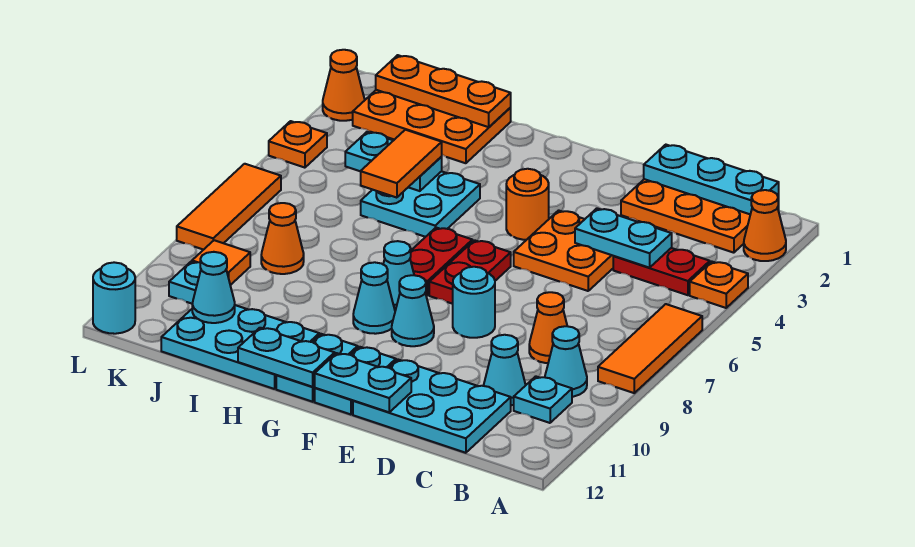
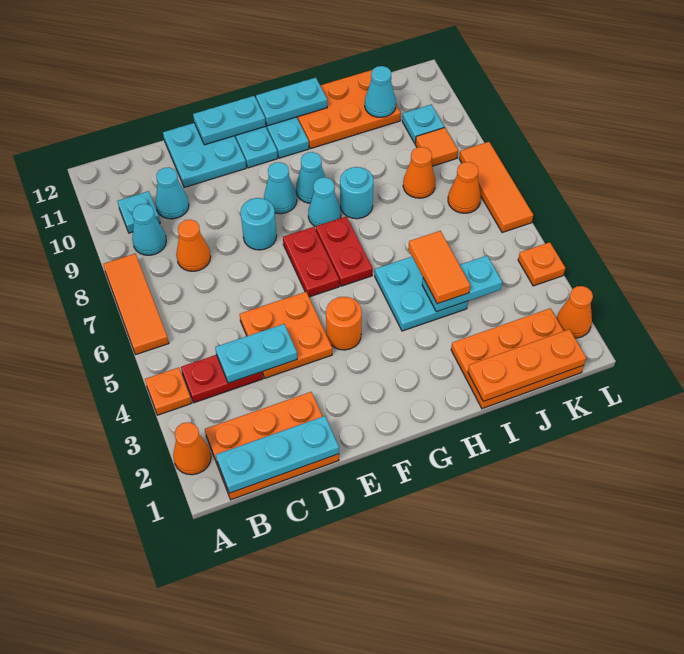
cyan plate C11:E12 level 1 -> cyan plate D11:E12 level 1
cyan plate H11:J12 level 1 -> orange plate H11:J12 level 1
none -> orange cone K7 level 1
cyan round brick L12 level 1 -> cyan round brick H8 level 1

